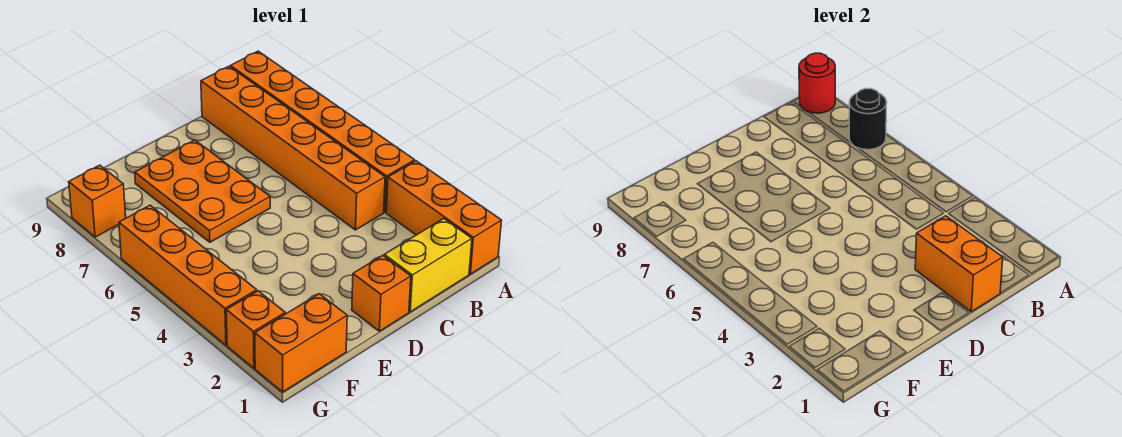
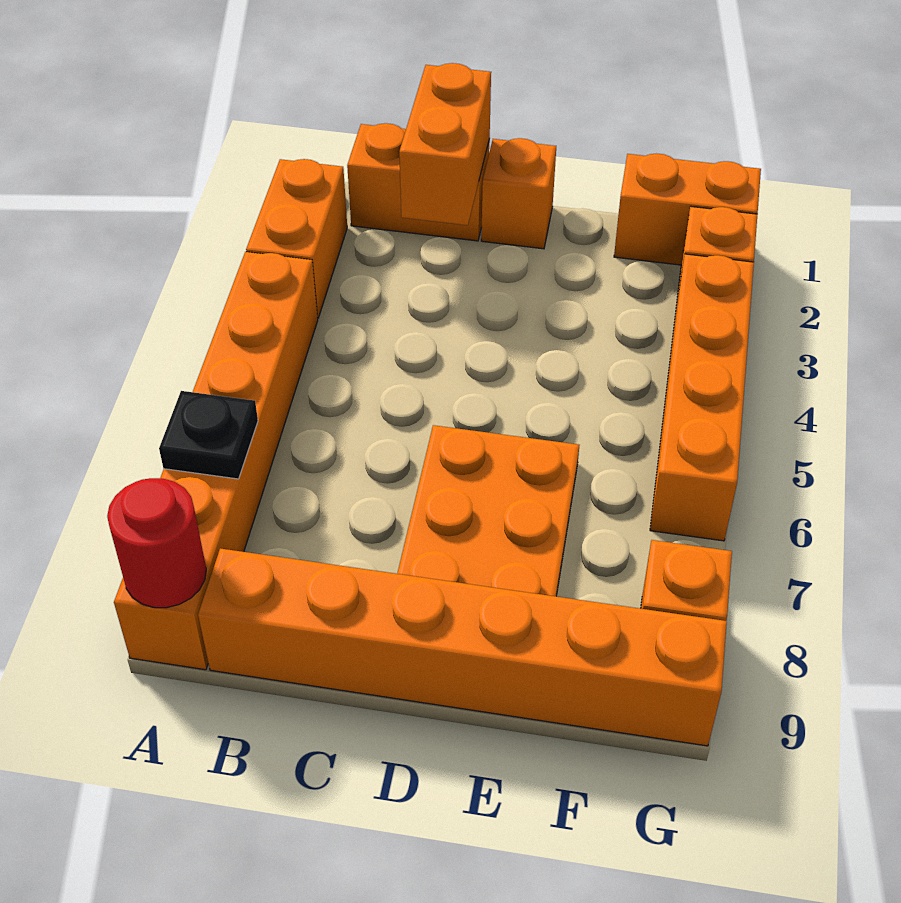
orange brick A1:A3 level 1 -> orange brick A2:A3 level 1
black round brick A7 level 2 -> black plate A7 level 2
yellow brick B1:C1 level 1 -> orange brick B1:C1 level 1
orange brick B4:B9 level 1 -> orange brick B9:G9 level 1

